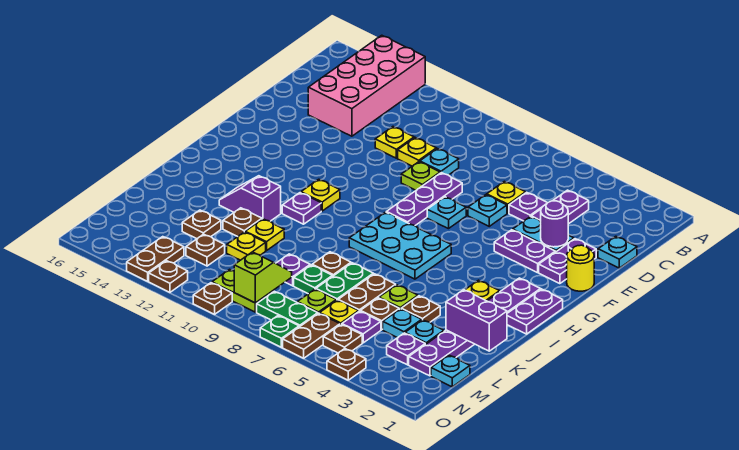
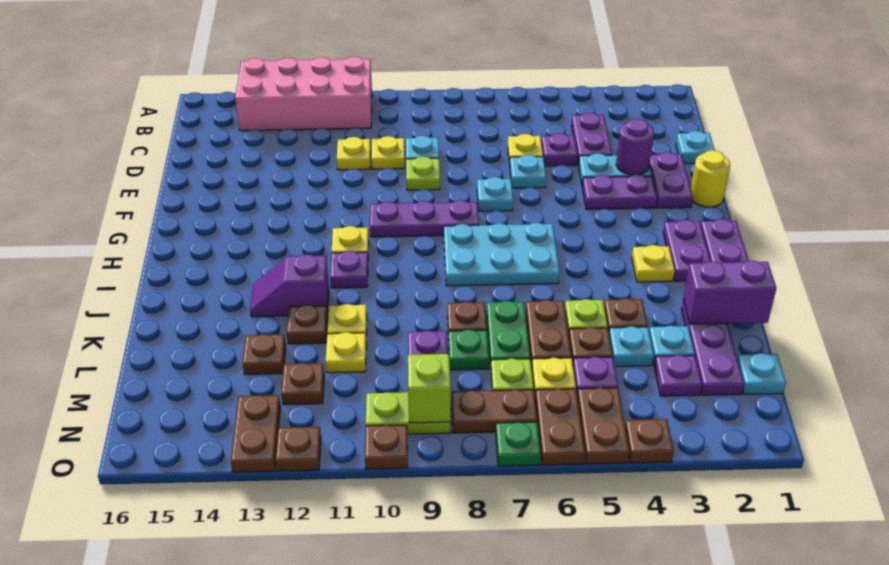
pink brick A13:D14 level 1 -> pink brick A11:B14 level 1
purple plate E8:G8 level 1 -> purple plate G8:G10 level 1
brown plate N5 level 1 -> brown plate N5:O5 level 1
green plate N7:N8 level 1 -> brown plate N7:N8 level 1

